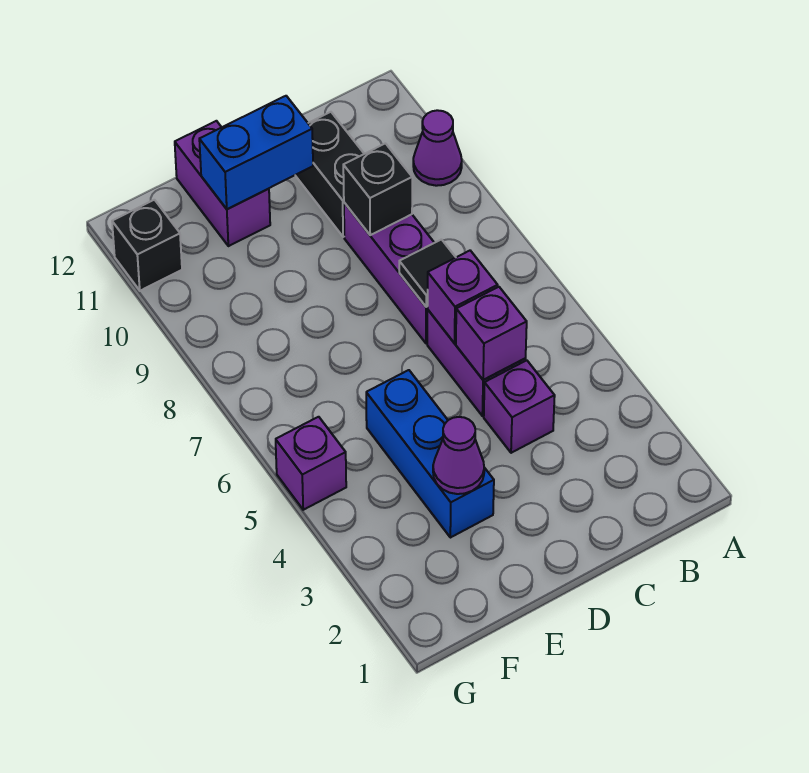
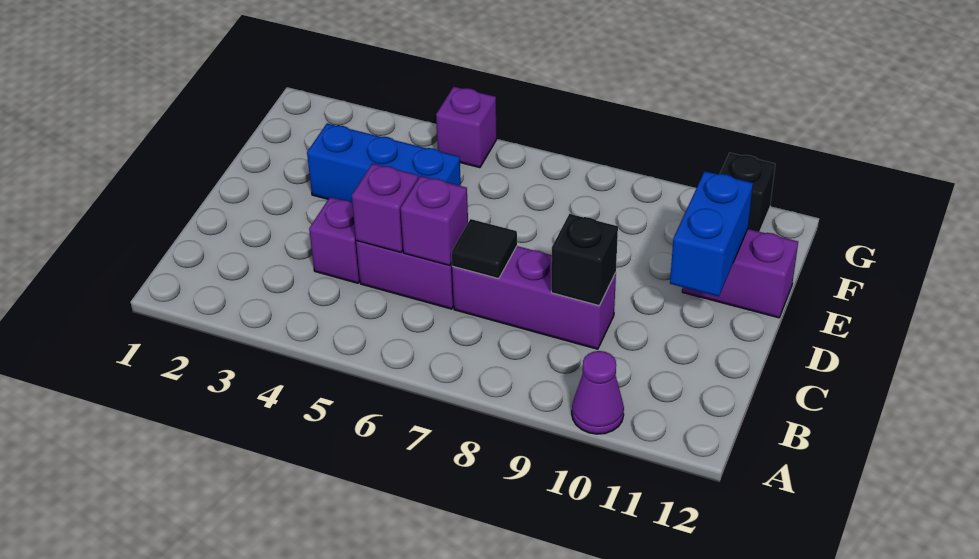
black brick C10:C11 level 1 -> none
purple cone E3 level 2 -> none

